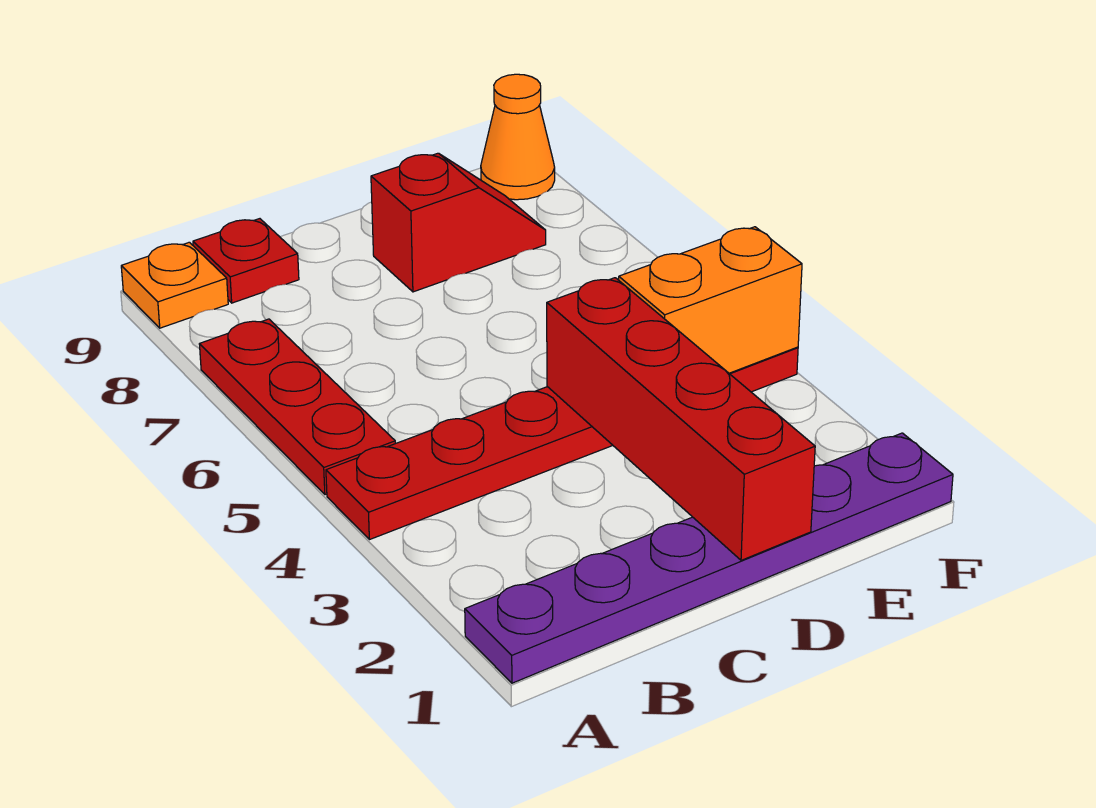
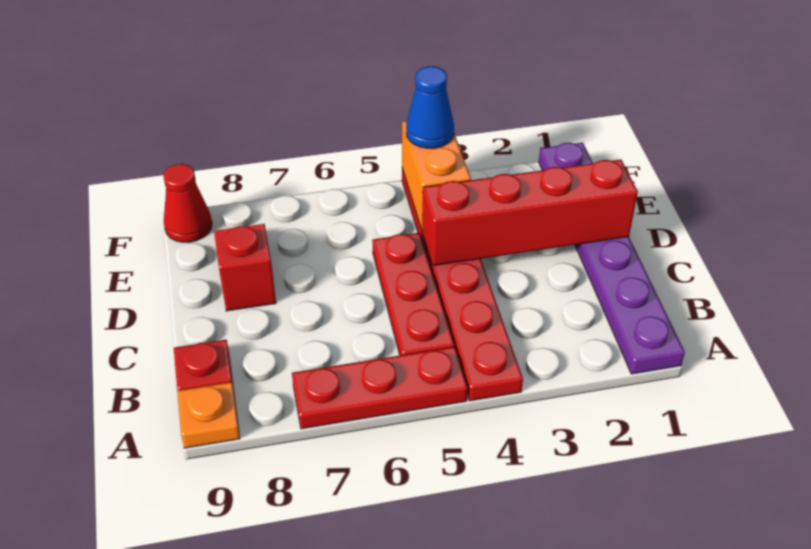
none -> red plate B5:D5 level 1
none -> blue cone F4 level 3
orange cone F9 level 1 -> red cone F9 level 1

